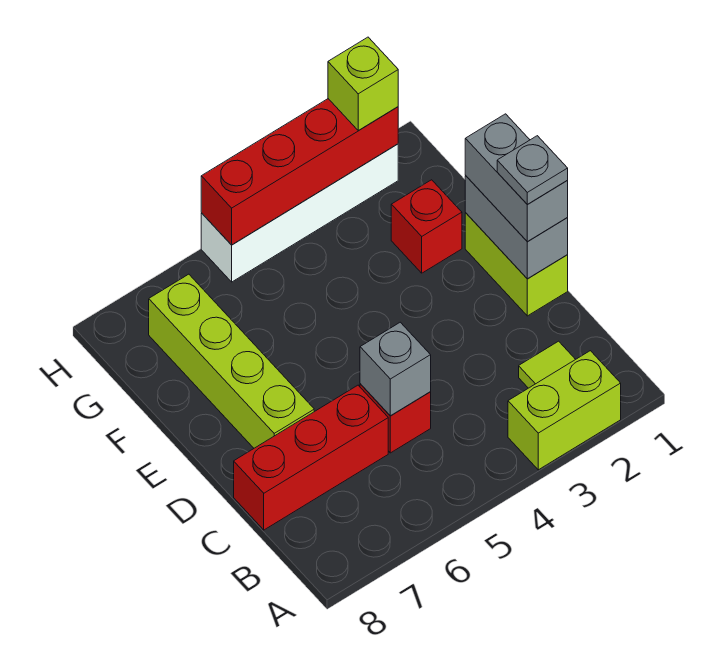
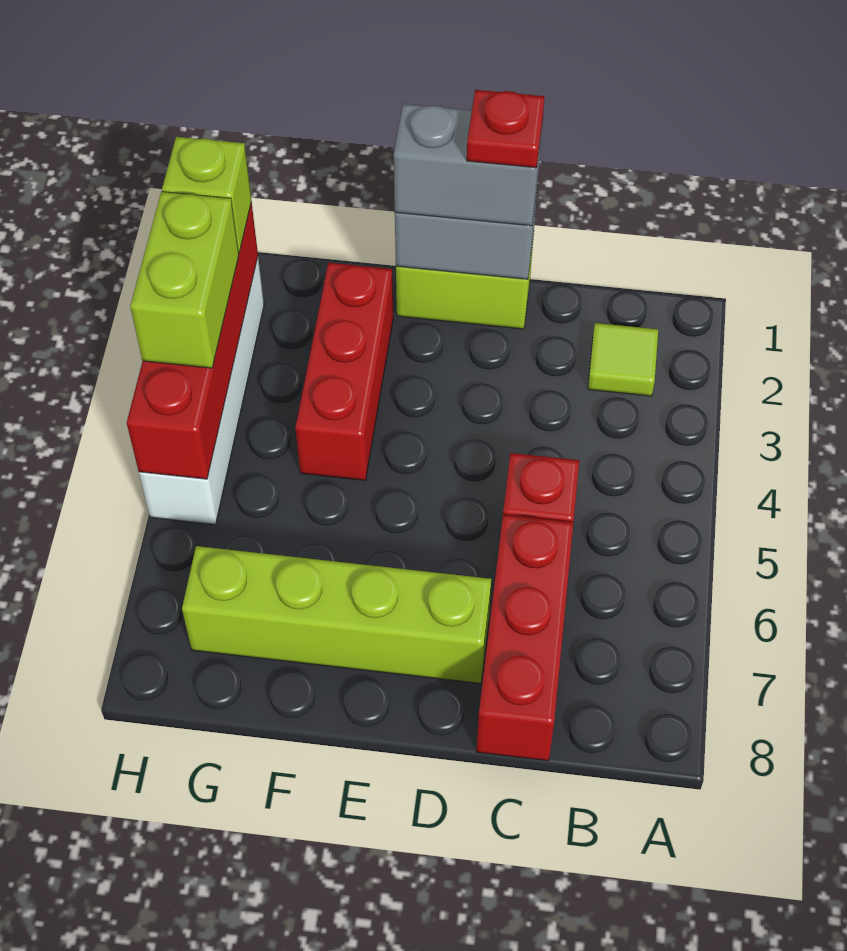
lime brick A2:A3 level 1 -> lime brick H3:H4 level 3
grey brick C5 level 2 -> none
grey plate D1 level 4 -> red plate D1 level 4
red brick F2 level 1 -> red brick F2:F4 level 1

